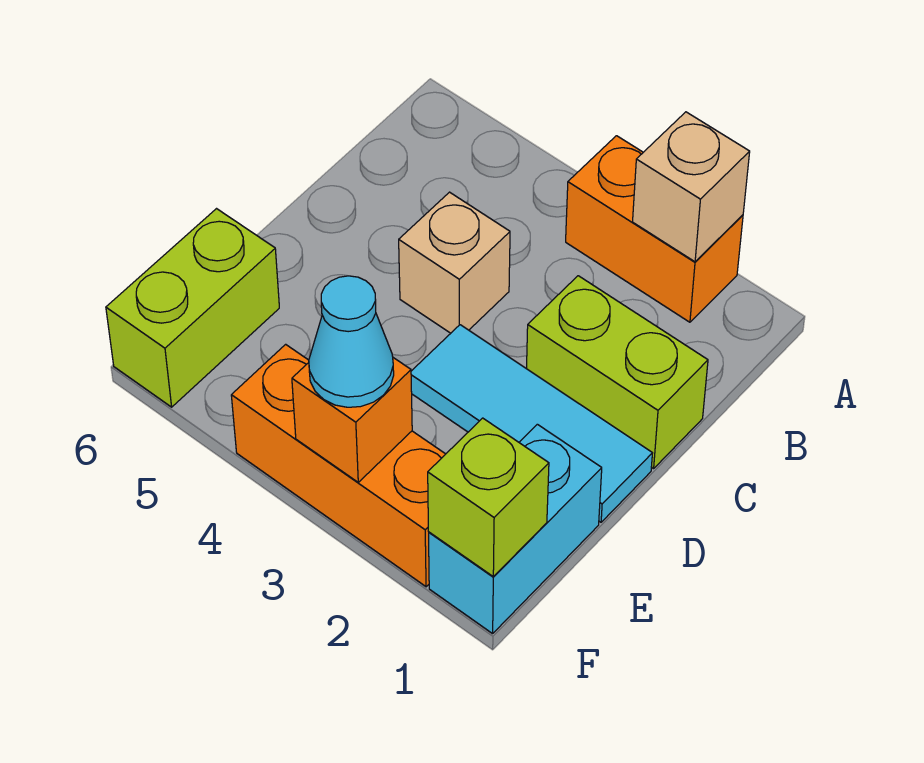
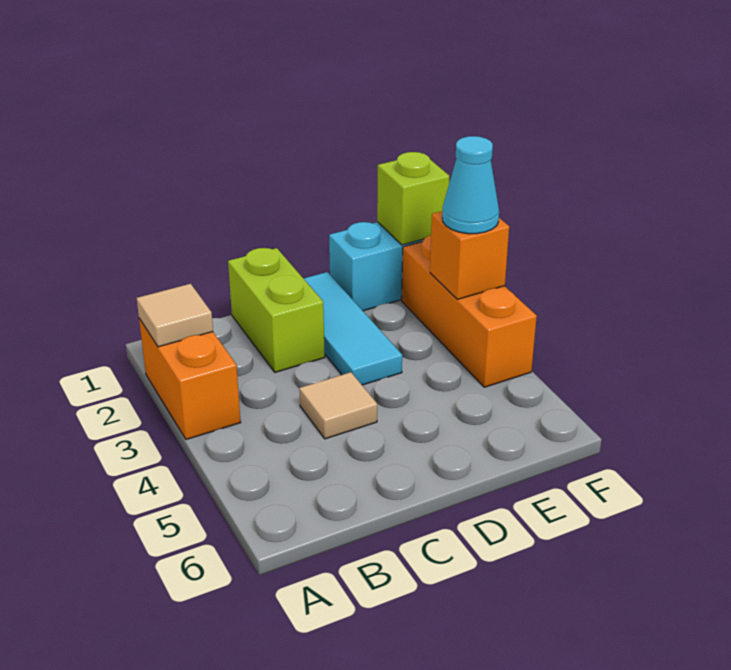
tan brick A2 level 2 -> tan tile A2 level 2
tan brick C4 level 1 -> tan tile C4 level 1
lime brick E6:F6 level 1 -> none

